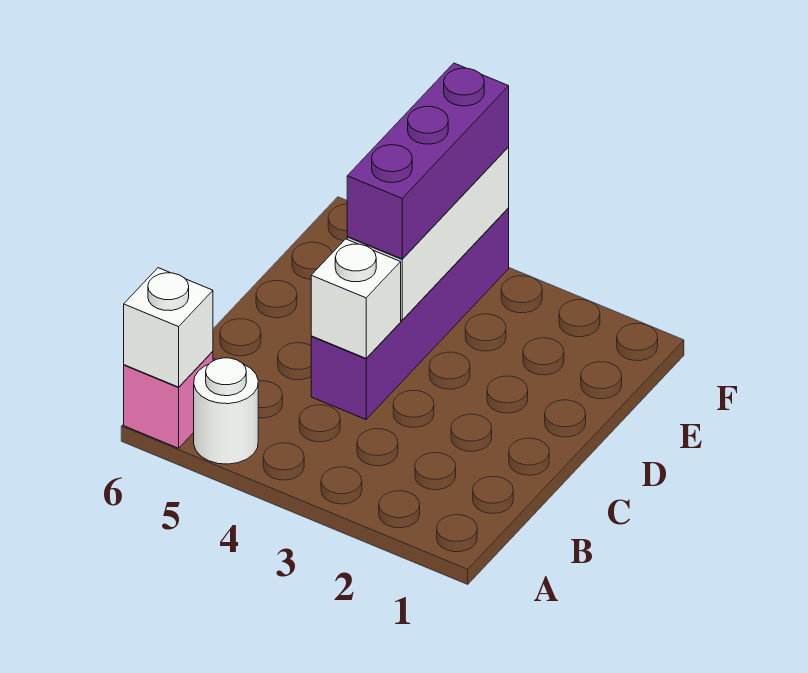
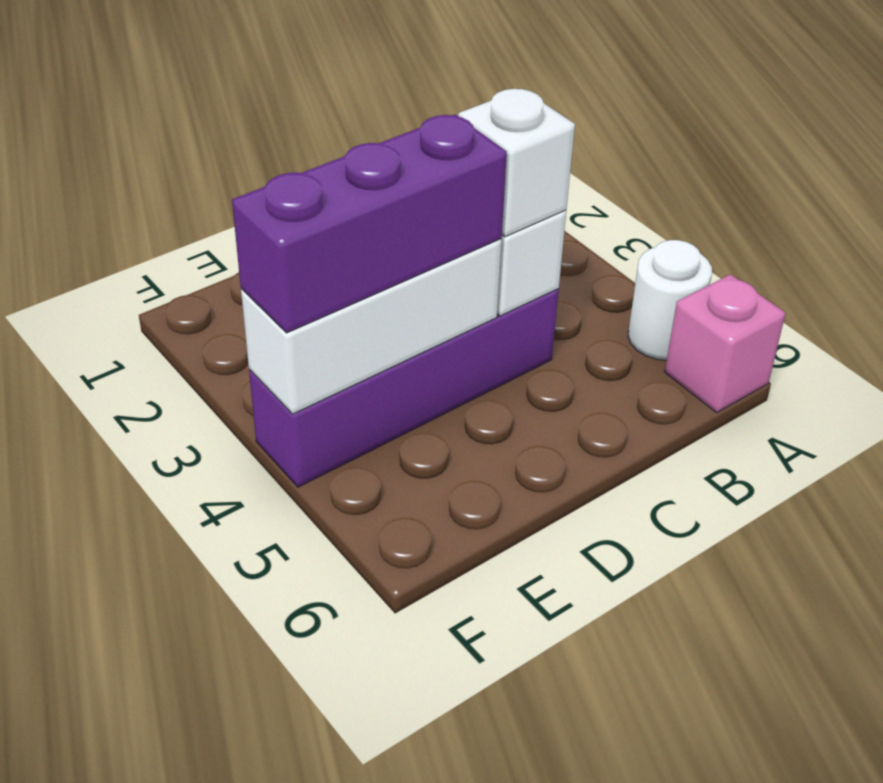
white brick A6 level 2 -> white brick C4 level 3

